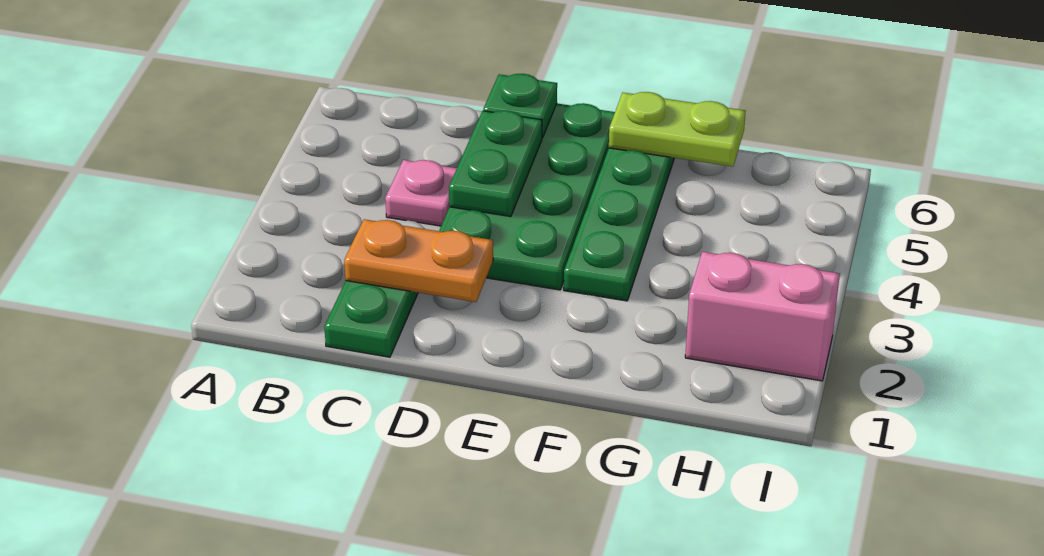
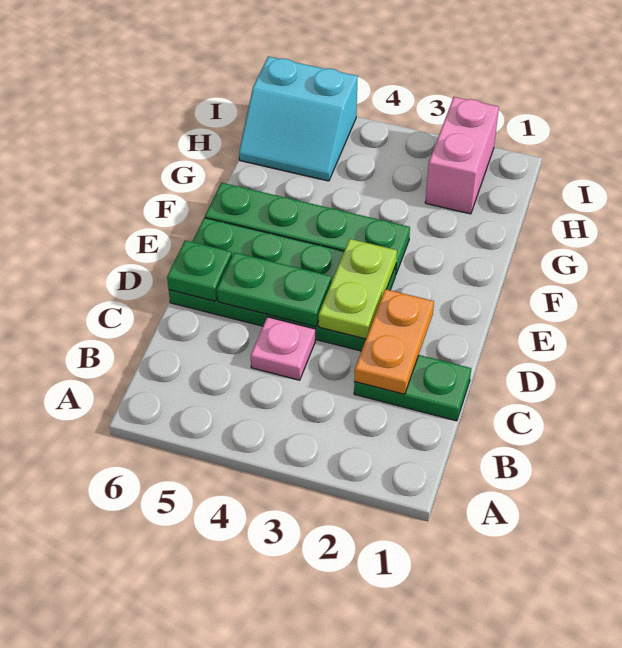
lime plate F6:G6 level 2 -> lime plate D3:E3 level 2
none -> cyan slope H5:I6 level 1 top I

